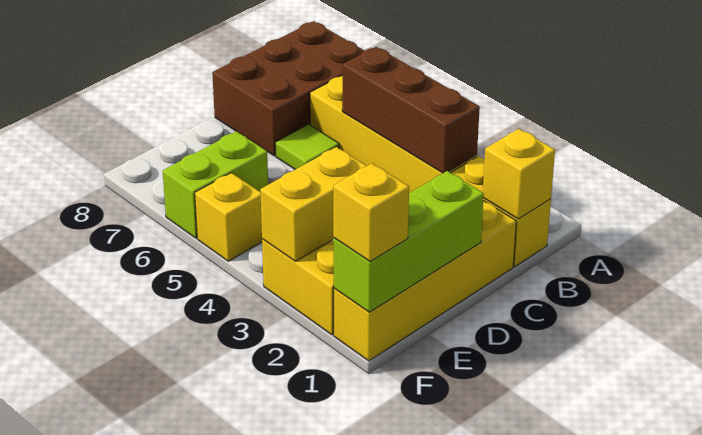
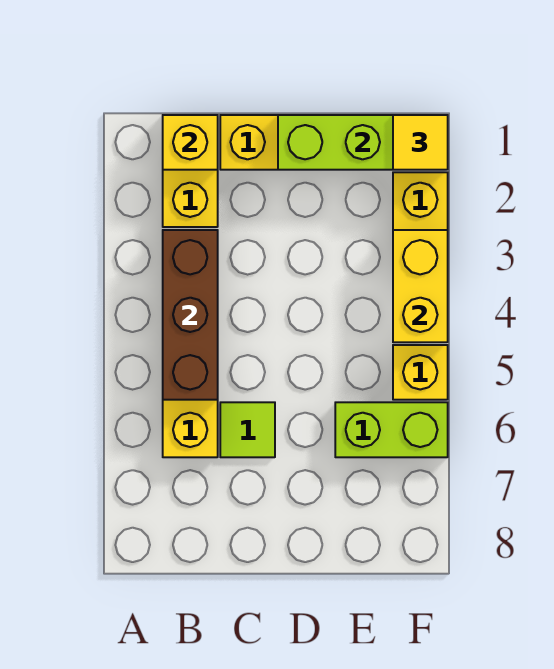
brown brick A7:C8 level 1 -> none
yellow brick E3:F3 level 2 -> yellow brick F3:F4 level 2
yellow brick F1 level 3 -> yellow tile F1 level 3

